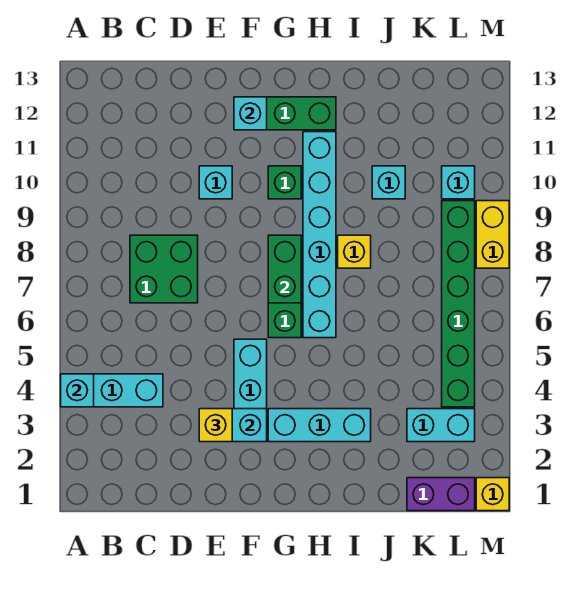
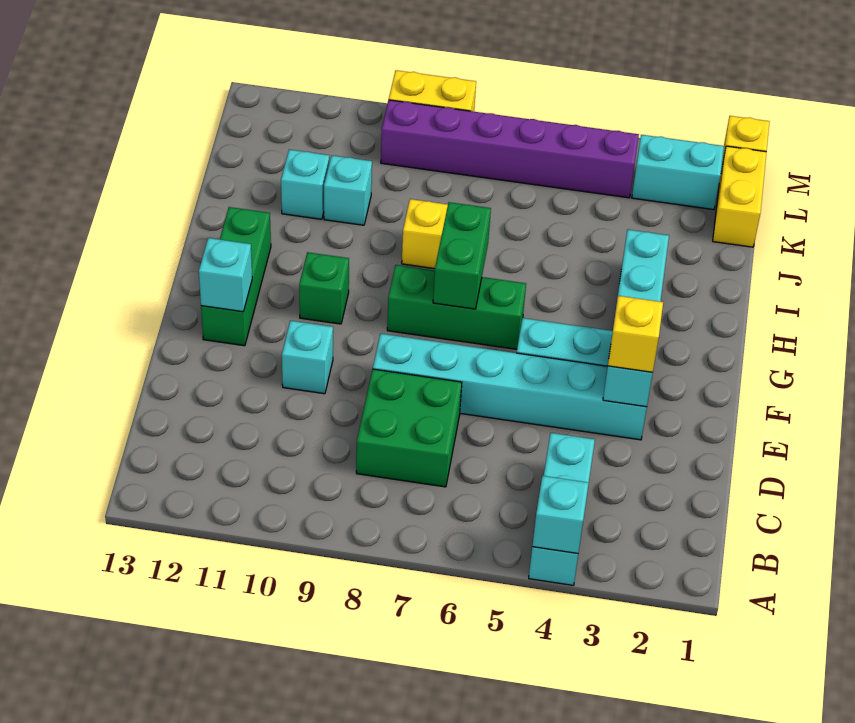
green brick G7:G8 level 2 -> green brick G7:H7 level 2
cyan brick H6:H11 level 1 -> cyan brick E3:E8 level 1
purple brick K1:L1 level 1 -> yellow brick K1:L1 level 1
cyan brick K3:L3 level 1 -> cyan brick L2:L3 level 1
green brick L4:L9 level 1 -> purple brick L4:L9 level 1
cyan brick L10 level 1 -> cyan brick J11 level 1

